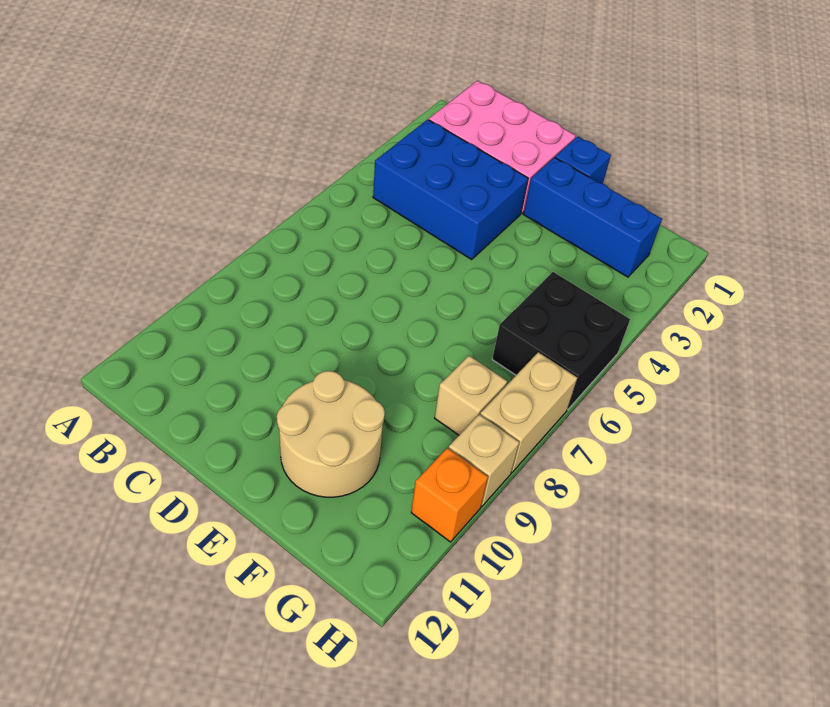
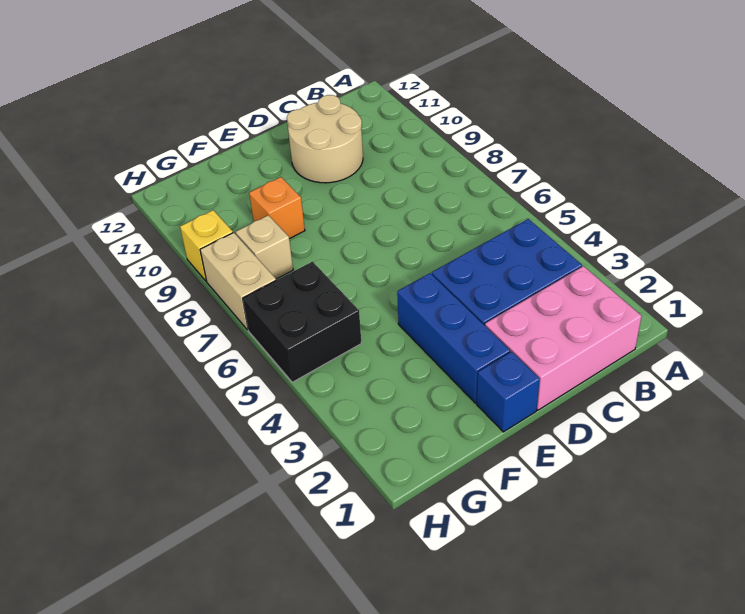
blue brick E2:G2 level 1 -> blue brick E2:E4 level 1
tan round brick E10:F11 level 1 -> tan round brick C10:D11 level 1
tan brick H9 level 1 -> yellow brick H9 level 1
orange brick H10 level 1 -> orange brick F9 level 1

